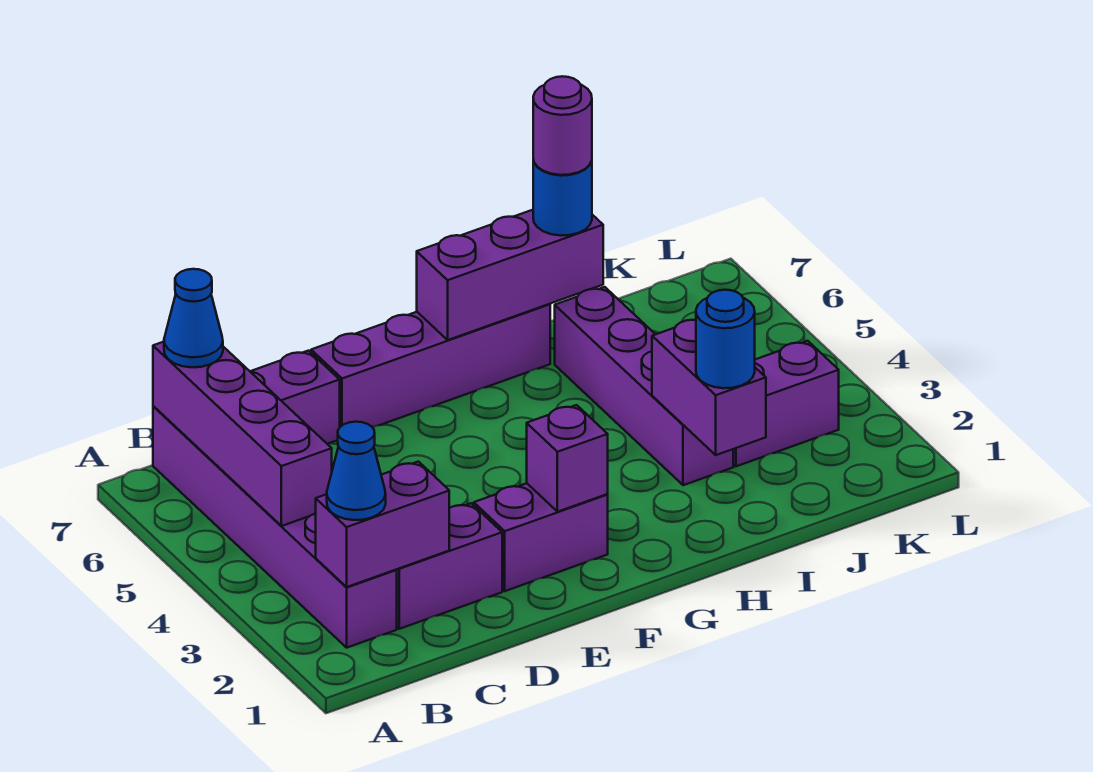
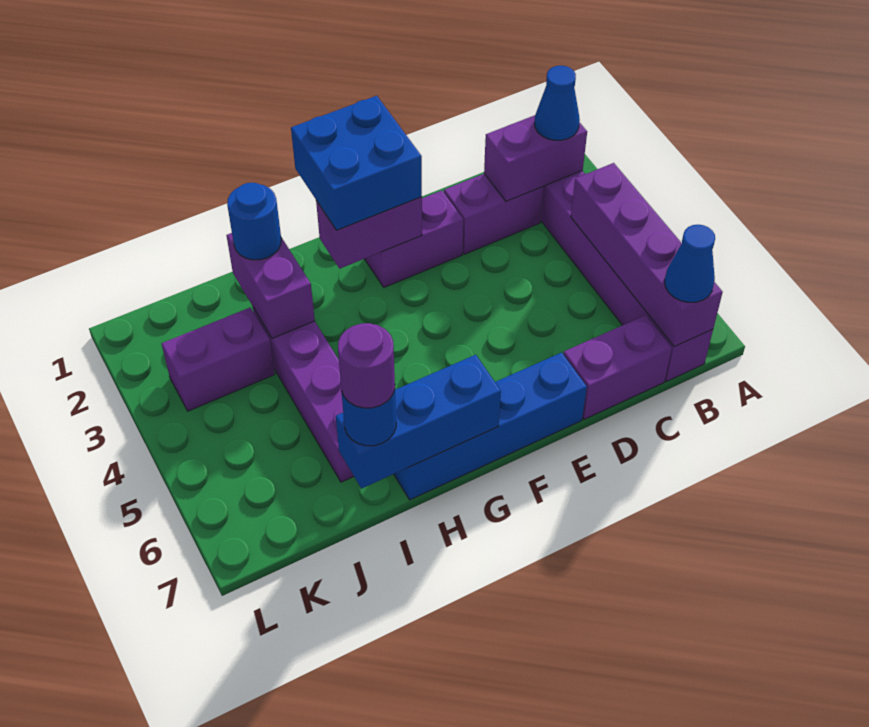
purple brick E7:H7 level 1 -> blue brick E7:H7 level 1
none -> blue brick F1:G2 level 3
purple brick F2 level 2 -> purple brick F2:G2 level 2
purple brick G7:I7 level 2 -> blue brick G7:I7 level 2

